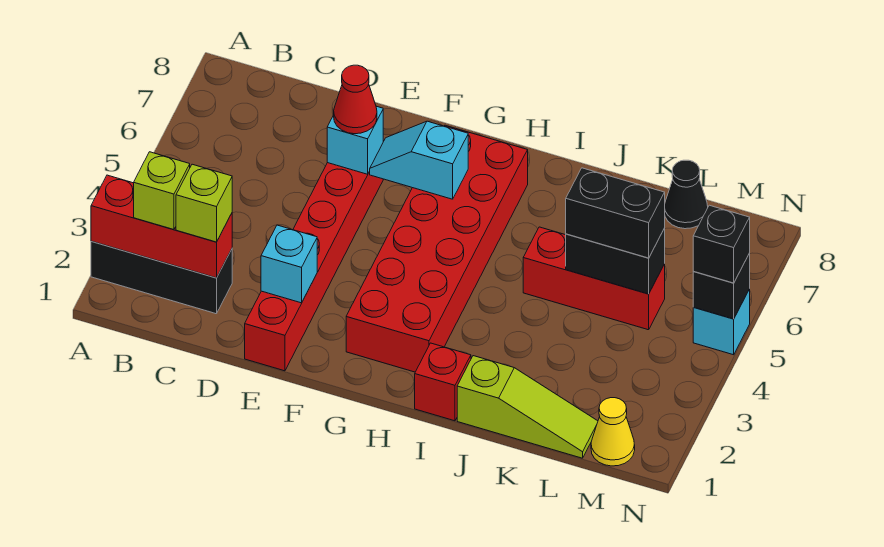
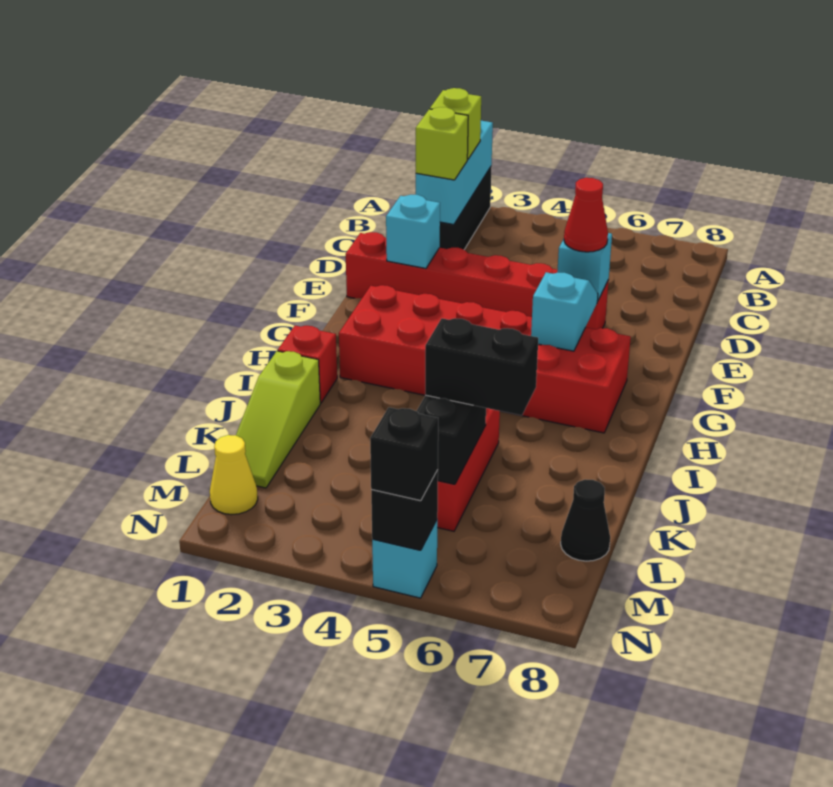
red brick A2:C2 level 2 -> cyan brick A2:C2 level 2
black brick K5:L5 level 3 -> black brick K5:K6 level 3

